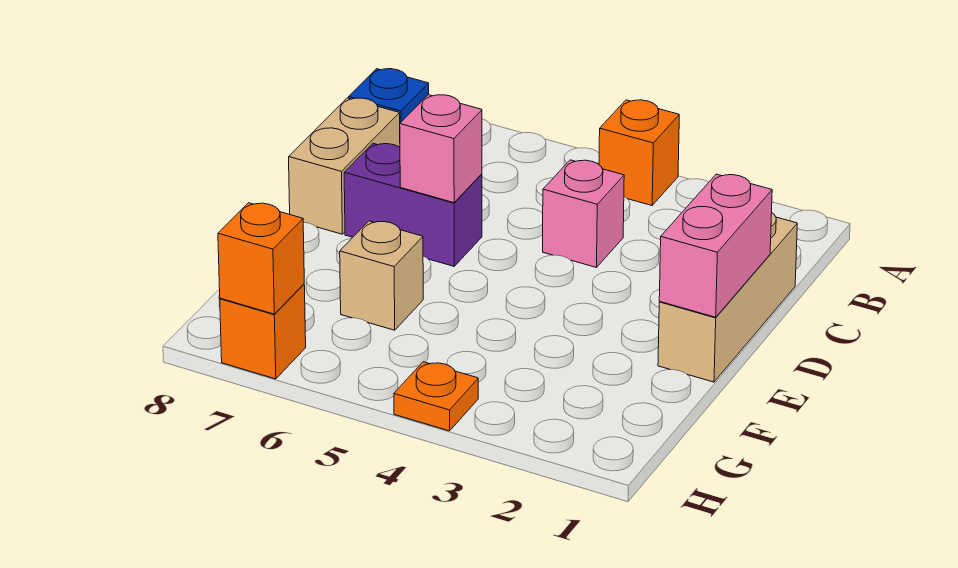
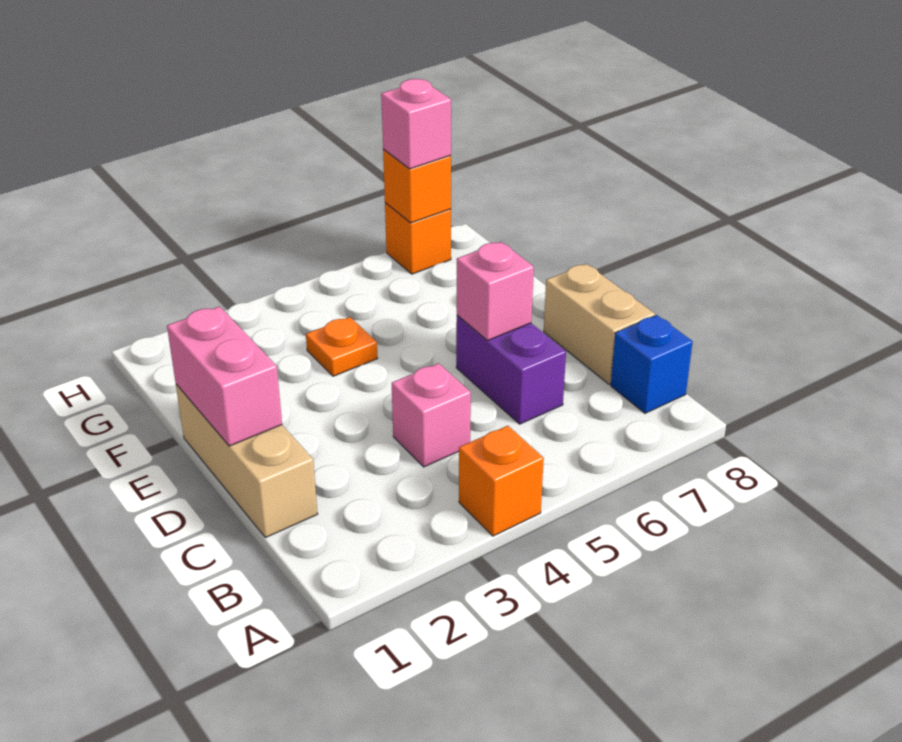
purple brick D6:D7 level 1 -> purple brick C6:D6 level 1
tan brick F6 level 1 -> none
orange plate H4 level 1 -> orange plate F4 level 1
none -> pink brick H7 level 3

